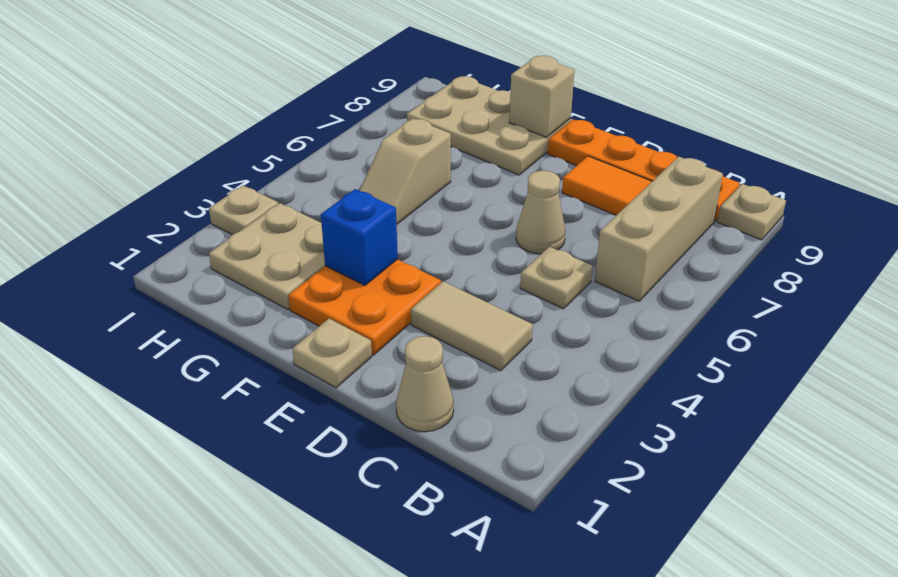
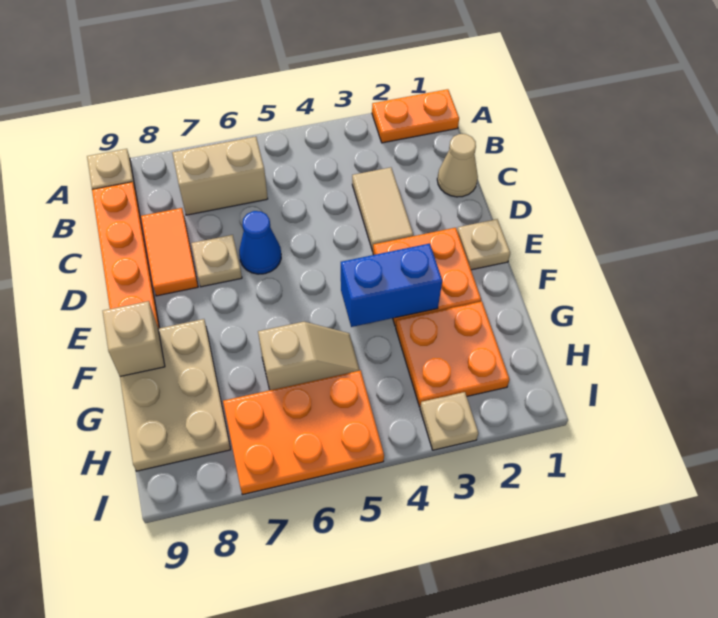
none -> orange plate A1:A2 level 1
tan brick B6:B8 level 1 -> tan brick B6:B7 level 1
tan plate C5 level 1 -> tan plate D7 level 1
tan cone D6 level 1 -> blue cone D6 level 1
blue brick F3 level 2 -> blue brick F3:F4 level 2
tan plate G2:H3 level 1 -> orange plate G2:H3 level 1
none -> orange plate H5:I7 level 1

